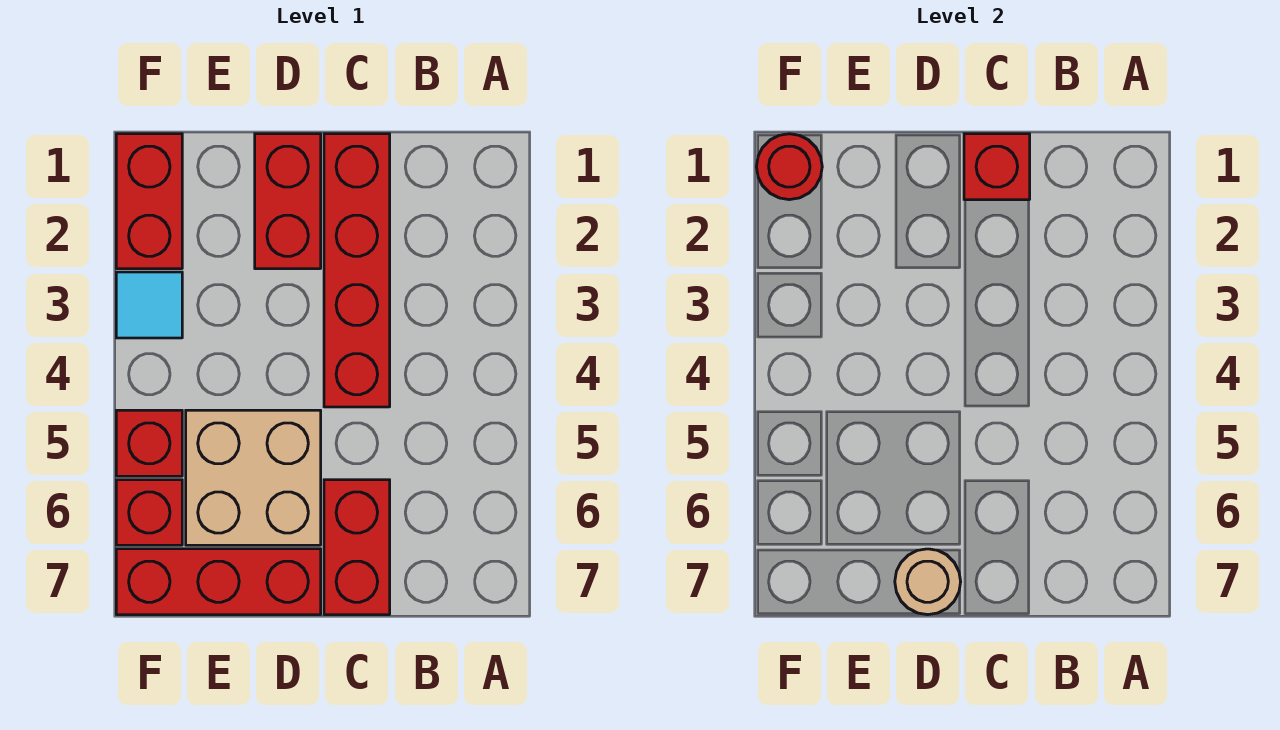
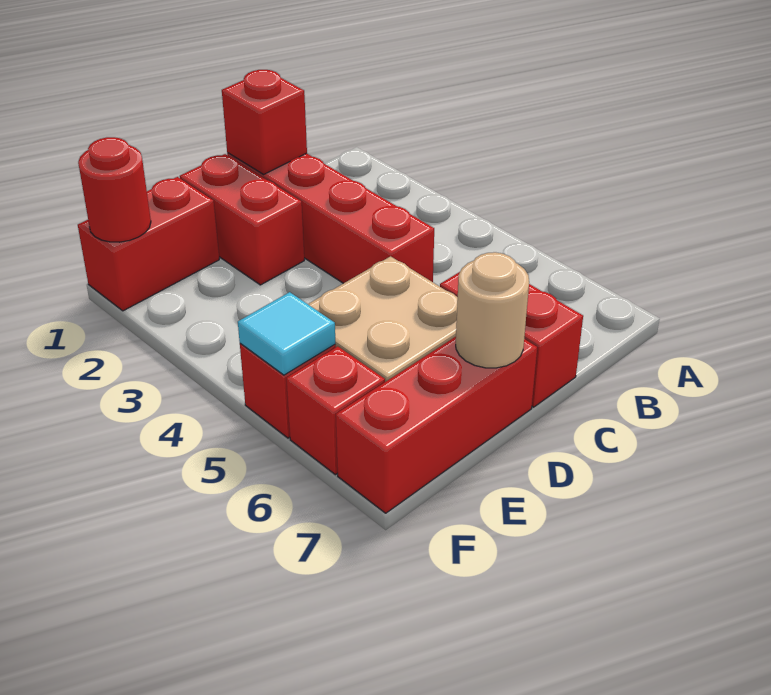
red brick F1:F2 level 1 -> red brick E1:F1 level 1
cyan tile F3 level 1 -> cyan tile F5 level 2

